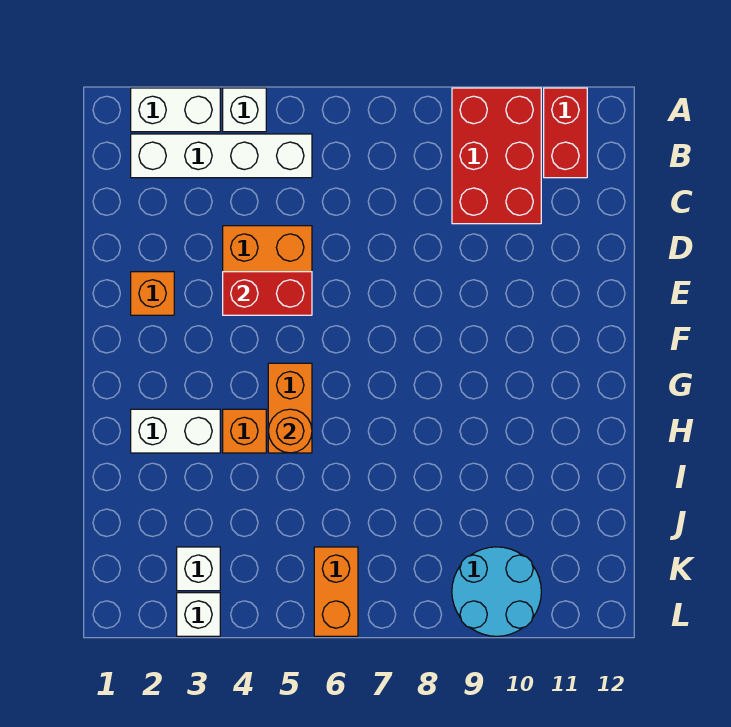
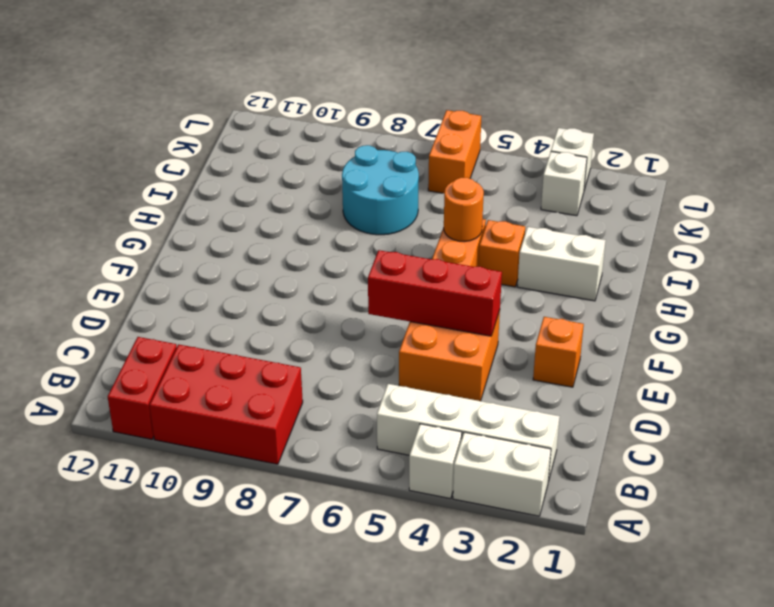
red brick A9:C10 level 1 -> red brick A8:B10 level 1
red brick E4:E5 level 2 -> red brick E4:E6 level 2
cyan round brick K9:L10 level 1 -> cyan round brick I7:J8 level 1

